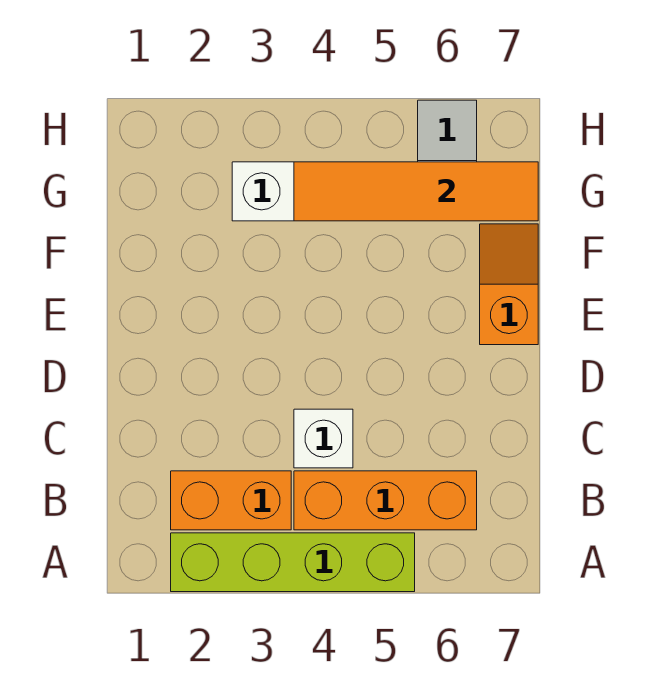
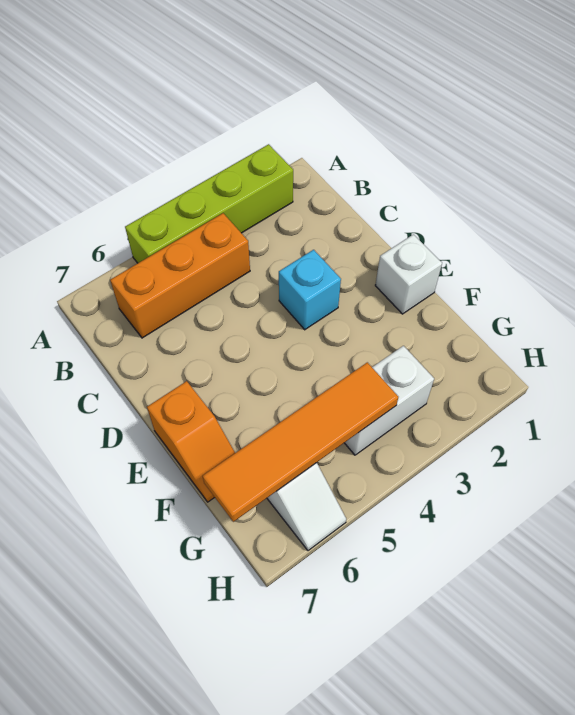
orange brick B2:B3 level 1 -> none
white brick C4 level 1 -> white brick E1 level 1
none -> cyan brick D3 level 1

